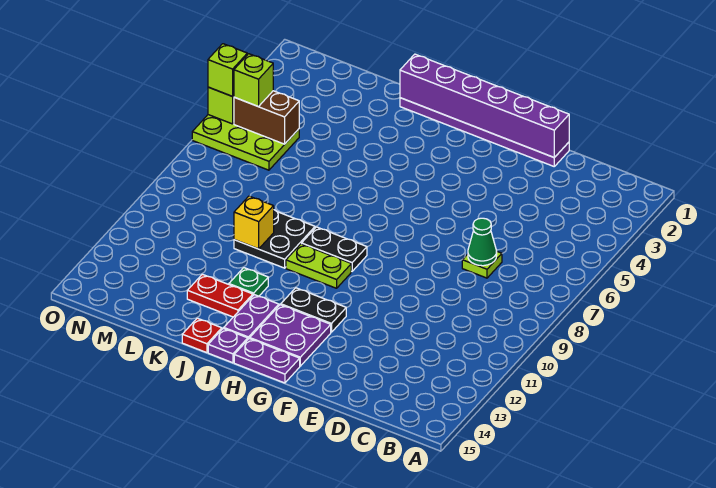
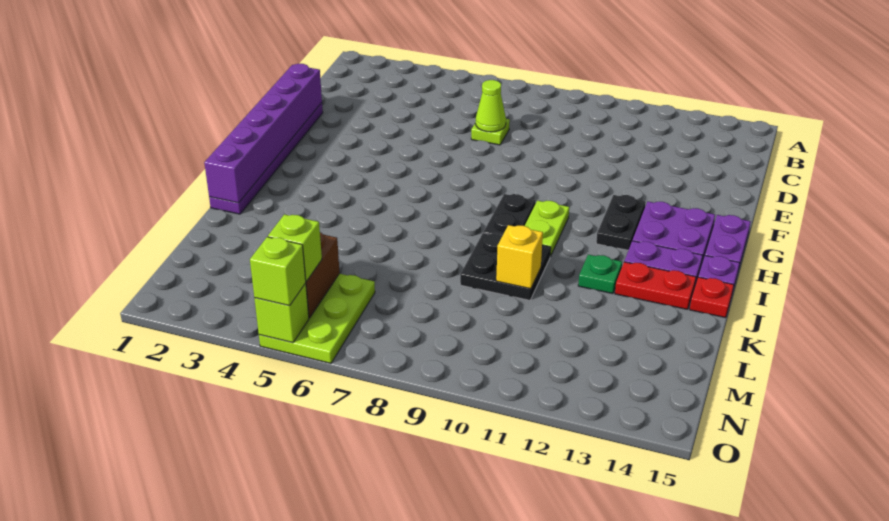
green cone D7 level 2 -> lime cone D7 level 2
red plate J13:K13 level 1 -> red plate J13:J14 level 1

